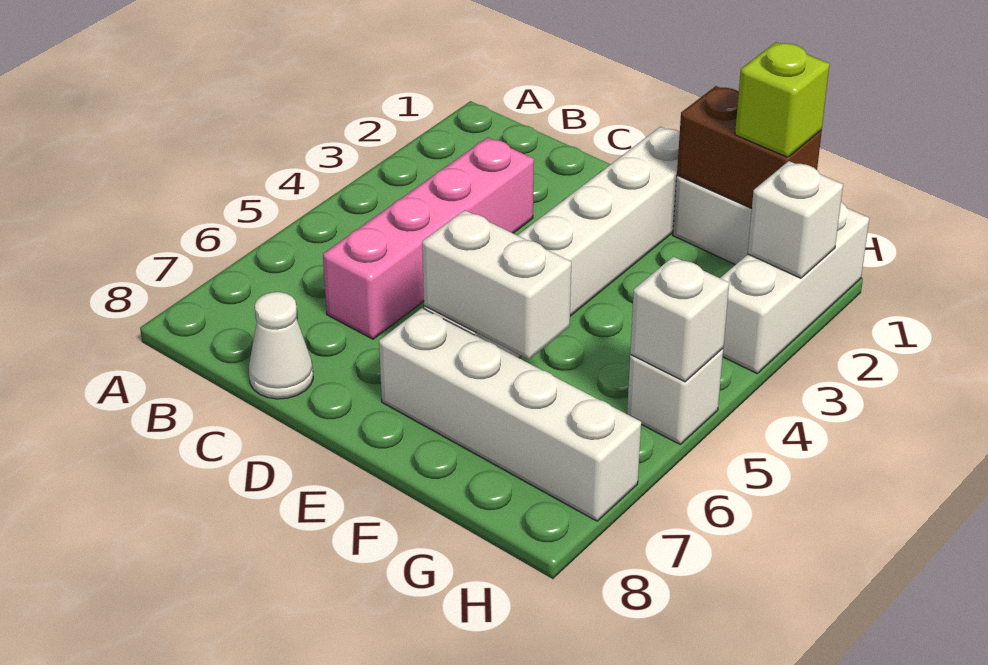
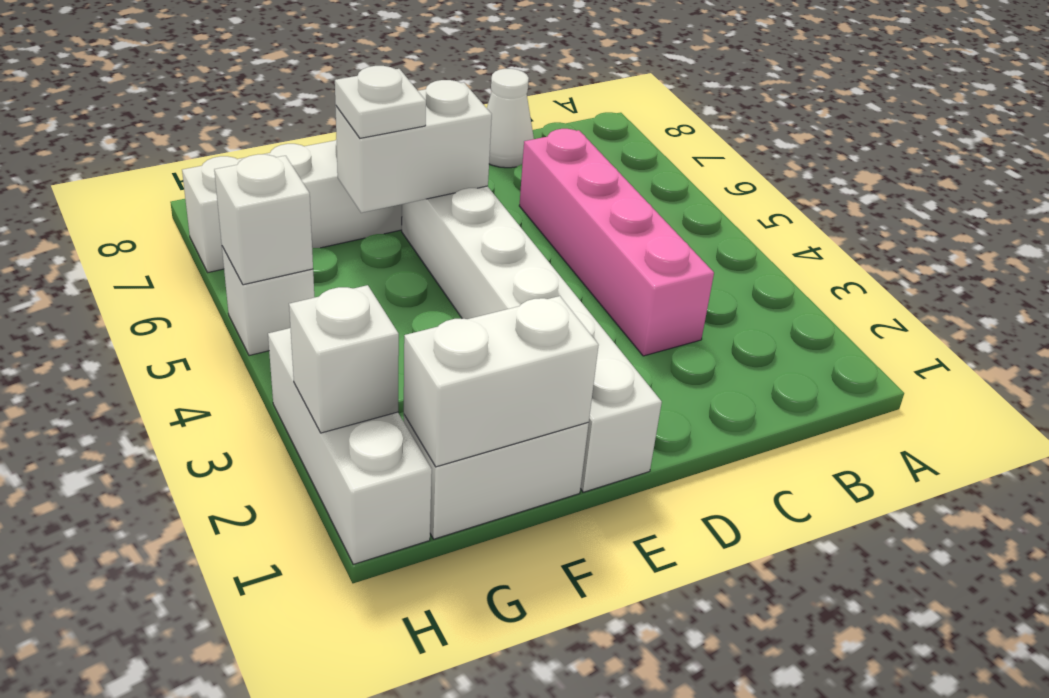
brown brick F1:G1 level 2 -> white brick F1:G1 level 2
none -> white plate F6 level 3
lime brick G1 level 3 -> none

